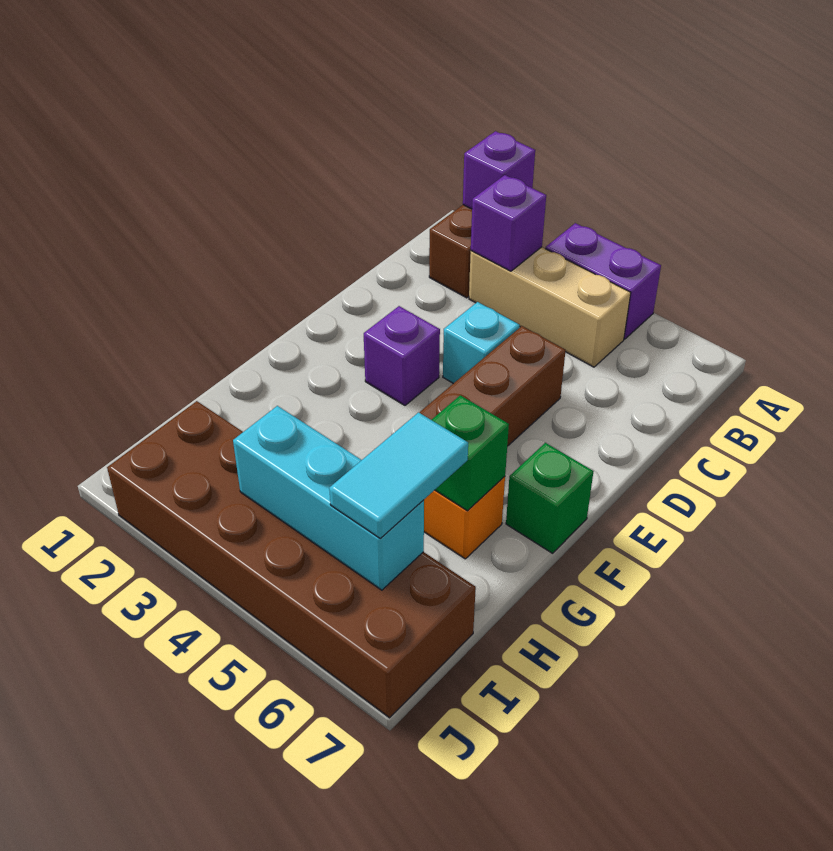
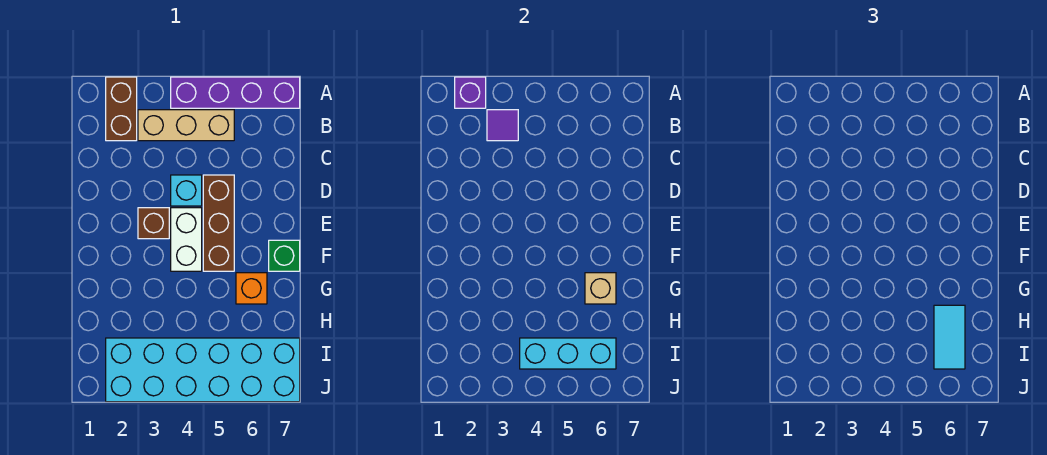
purple brick A4:A5 level 1 -> purple brick A4:A7 level 1
purple brick B3 level 2 -> purple tile B3 level 2
purple brick E3 level 1 -> brown brick E3 level 1
none -> white brick E4:F4 level 1
green brick G6 level 2 -> tan brick G6 level 2
brown brick I2:J7 level 1 -> cyan brick I2:J7 level 1

